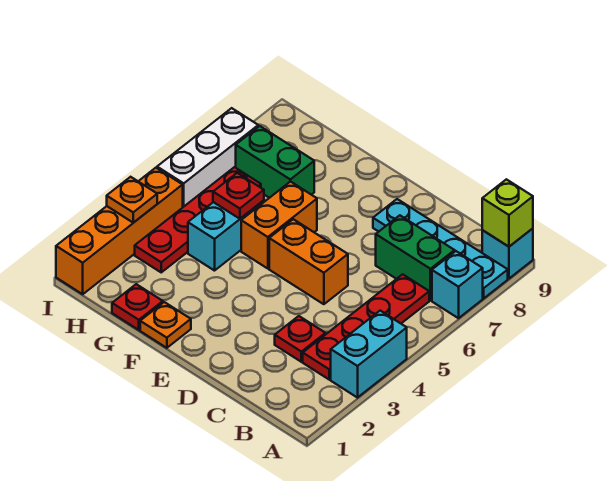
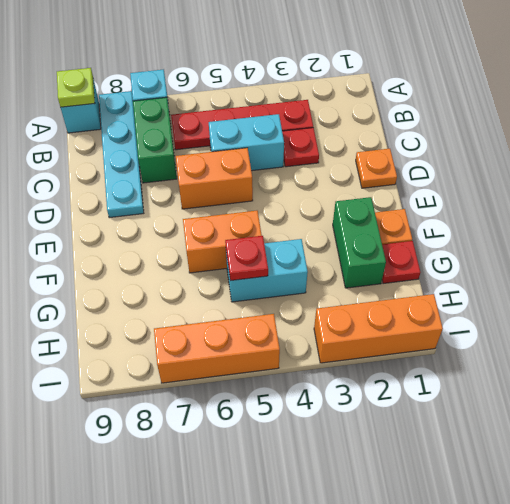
cyan brick A3:A4 level 1 -> cyan brick C4:C5 level 1
lime brick A9 level 2 -> lime plate A9 level 2
orange brick D5:E5 level 1 -> orange brick D5:D6 level 1
green brick G7:H7 level 1 -> green brick F2:G2 level 1
red plate H3:H6 level 1 -> none
orange brick I1:I4 level 1 -> orange brick I1:I3 level 1
orange plate I3 level 2 -> orange plate D1 level 1
white brick I5:I7 level 1 -> orange brick I5:I7 level 1

